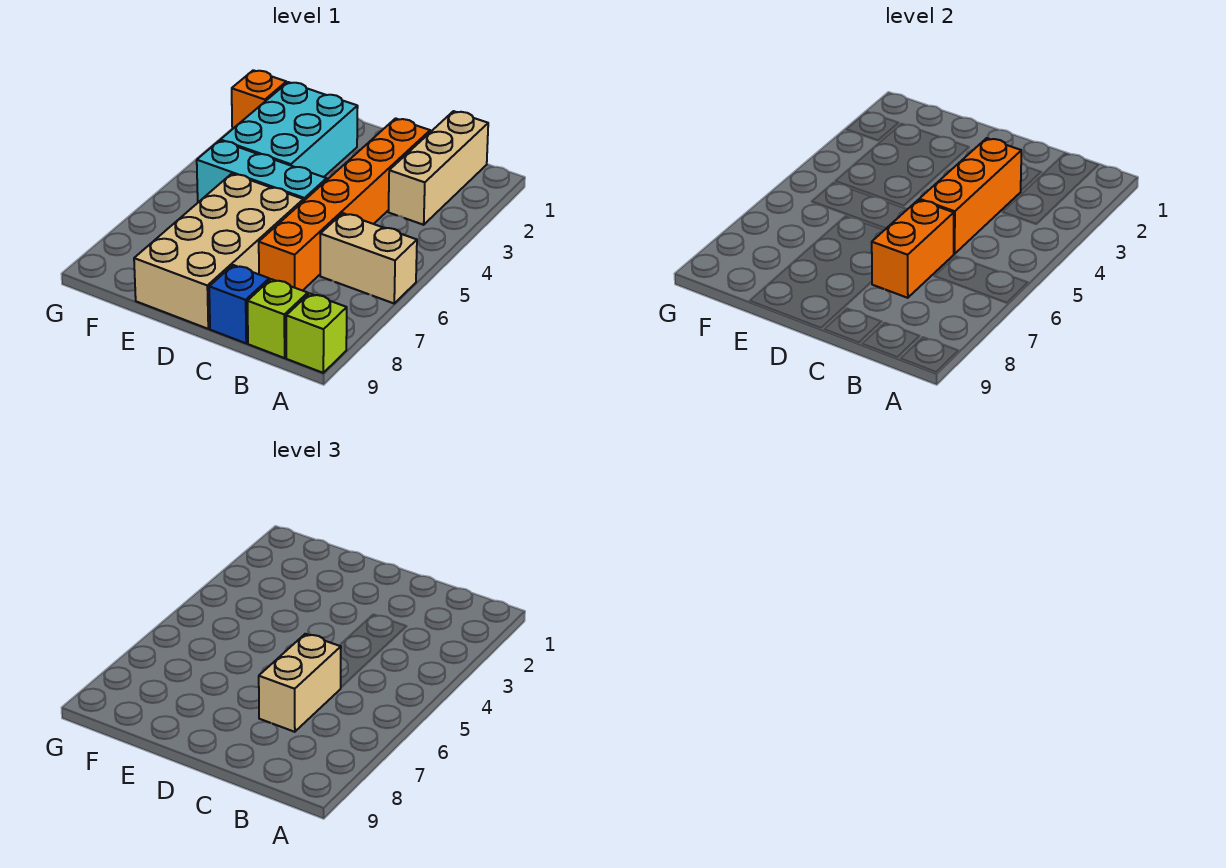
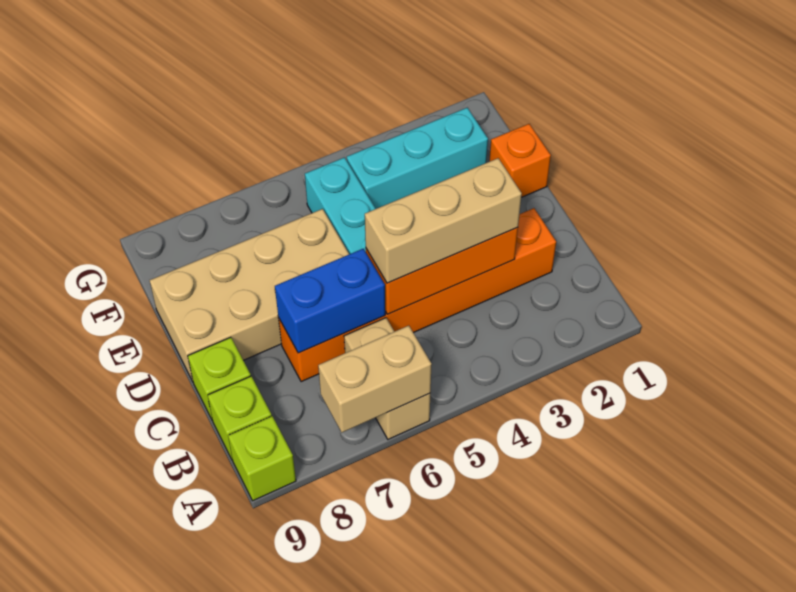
tan brick B1:B3 level 1 -> tan brick C3:C5 level 3
orange brick C6:C7 level 2 -> blue brick C6:C7 level 2
tan brick C6:C7 level 3 -> tan brick A6:A7 level 2
blue brick C9 level 1 -> lime brick C9 level 1
cyan brick E2:F4 level 1 -> cyan brick F2:F4 level 1
orange brick G2 level 1 -> orange brick E1 level 1

